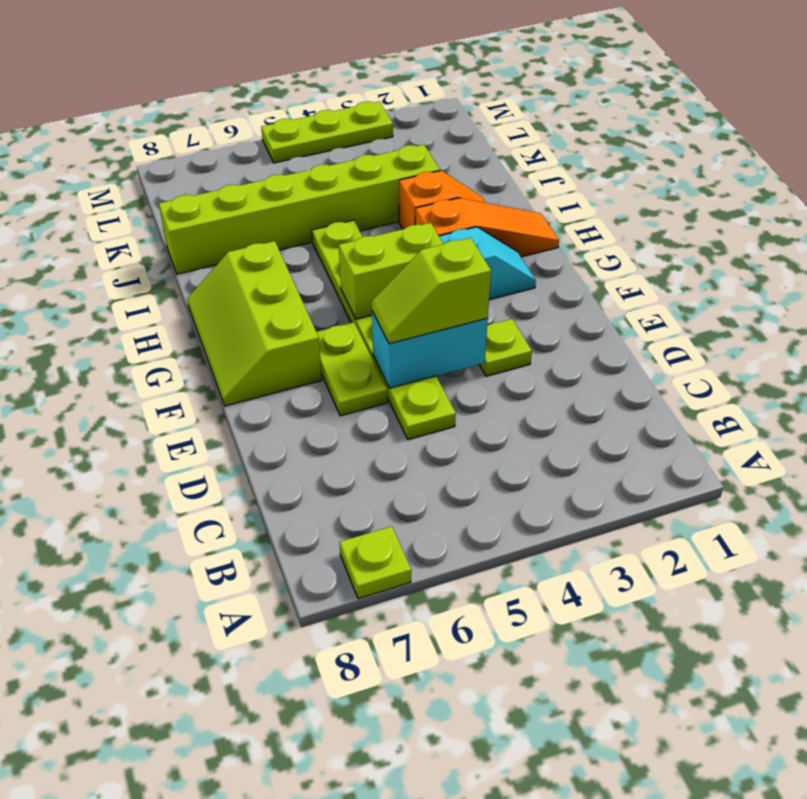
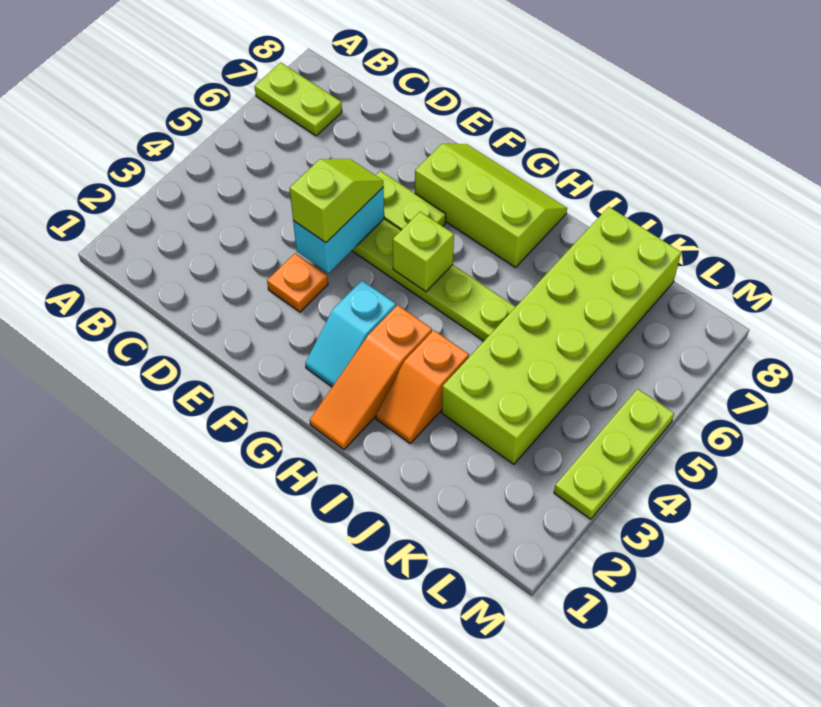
lime plate A7 level 1 -> lime plate A7:B7 level 1
lime plate E3 level 1 -> orange plate E3 level 1
lime brick G4:G5 level 2 -> lime brick G5 level 2
lime brick J3:J8 level 1 -> lime brick J3:K8 level 1

